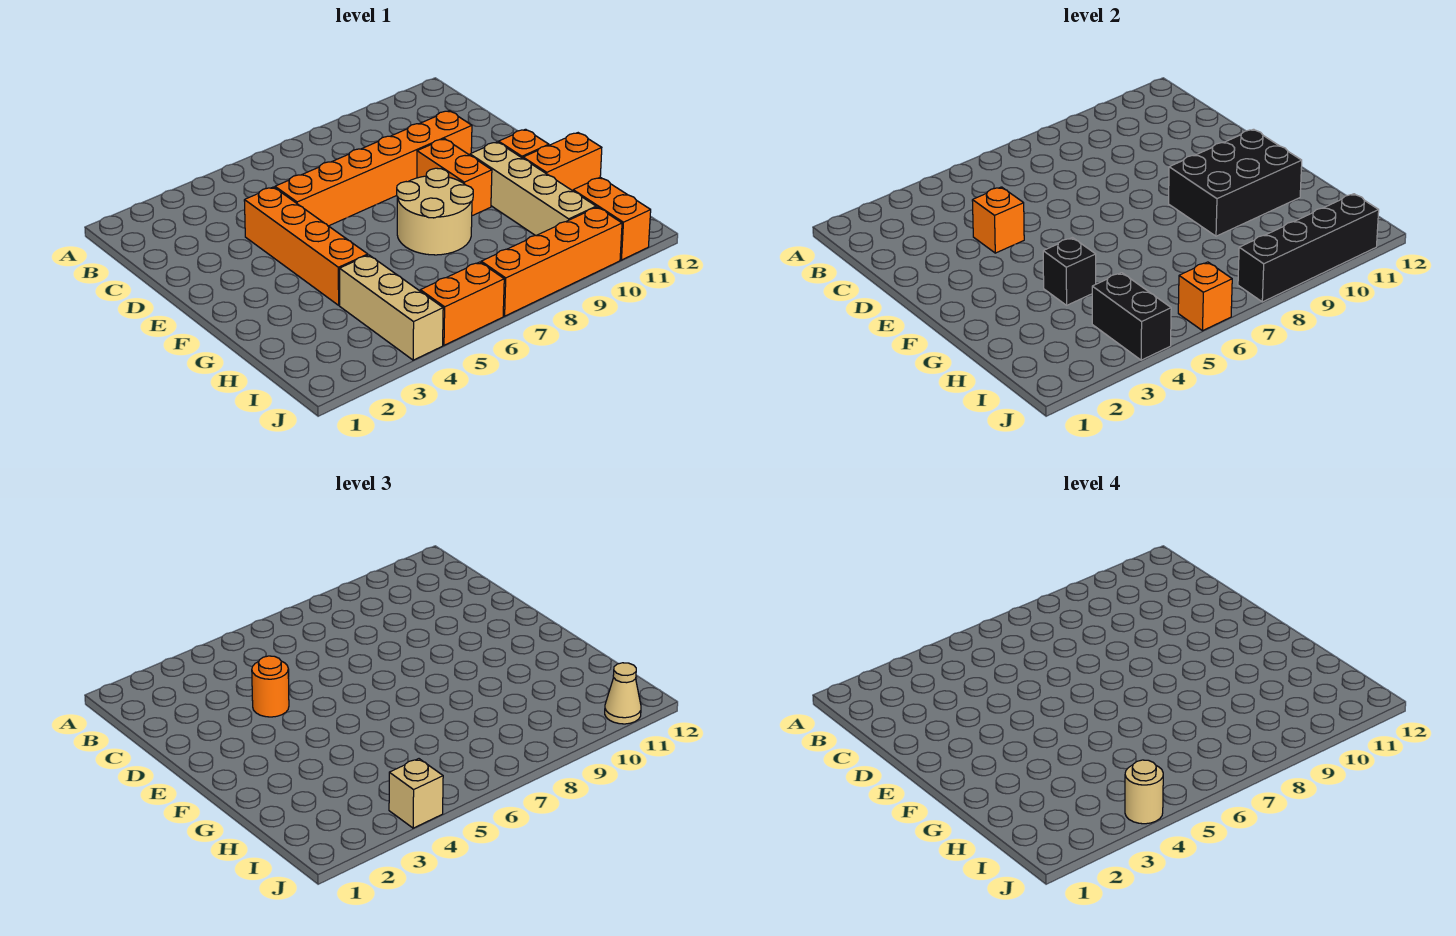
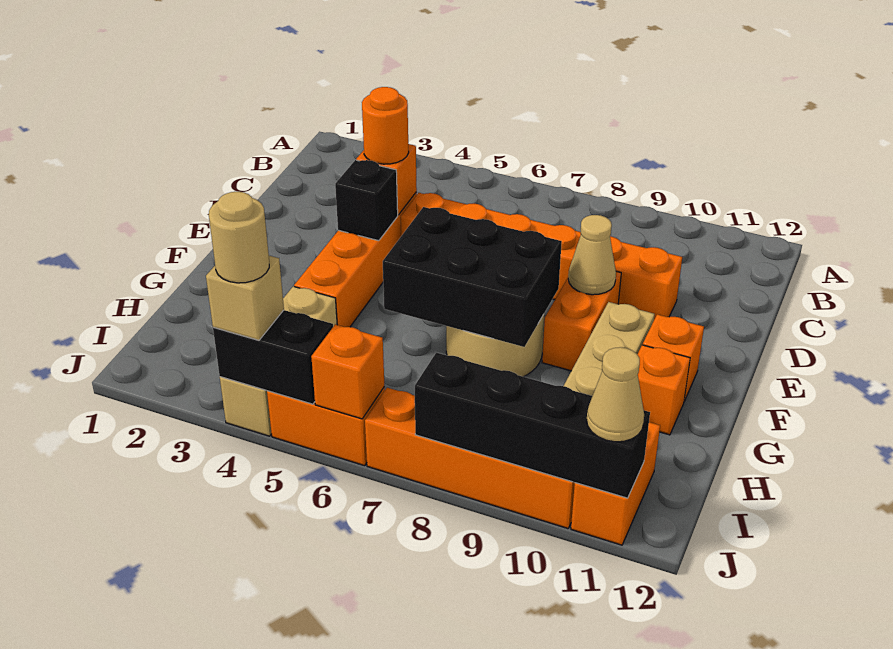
none -> tan cone E9 level 2
black brick F9:G11 level 2 -> black brick F6:G8 level 2
black brick G4 level 2 -> black brick E4 level 2
orange brick G11:G12 level 1 -> orange brick G11 level 1
black brick I4:J4 level 2 -> black brick J4:J5 level 2

